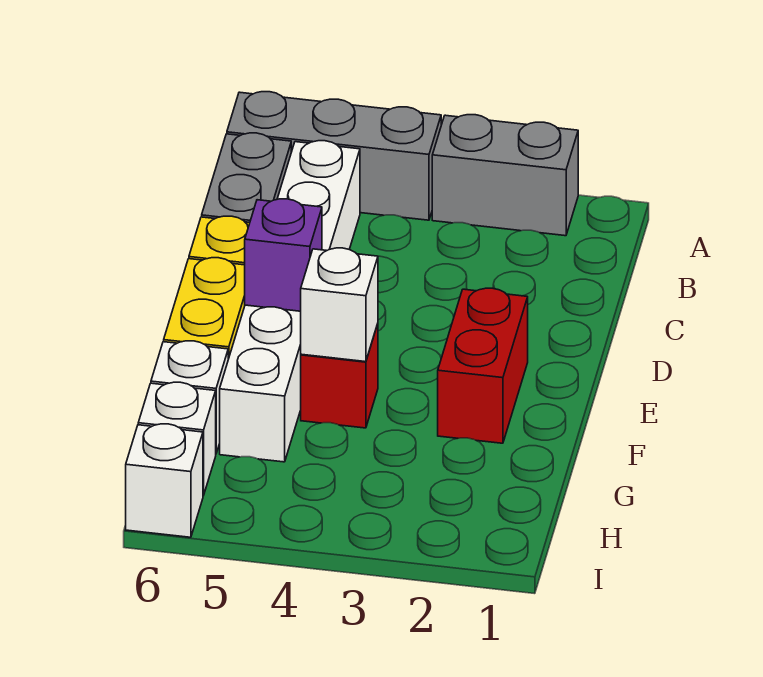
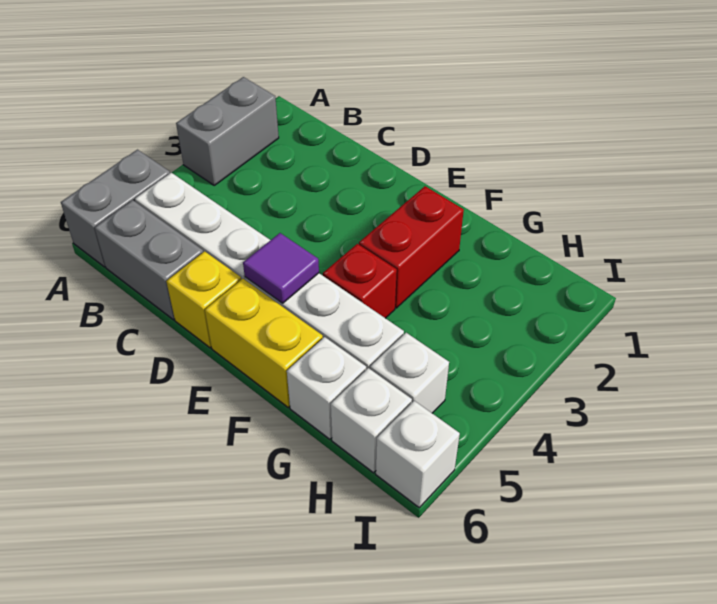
grey brick A4:A6 level 1 -> grey brick A5:A6 level 1
red brick E2:F2 level 1 -> red brick F2:F3 level 1
purple brick E5 level 2 -> purple tile E5 level 2
white brick F4 level 2 -> white brick H5 level 1

